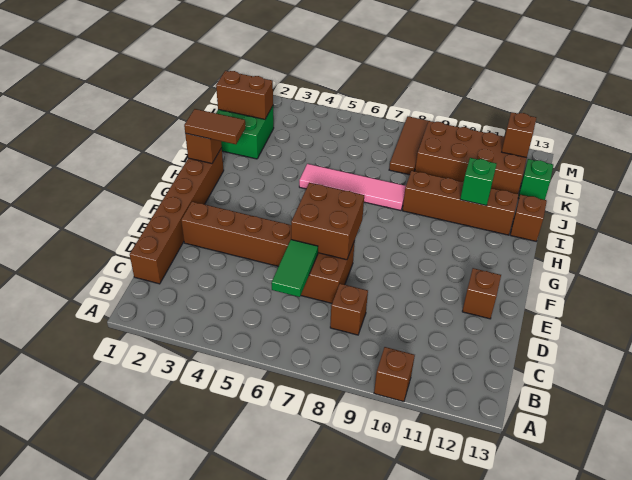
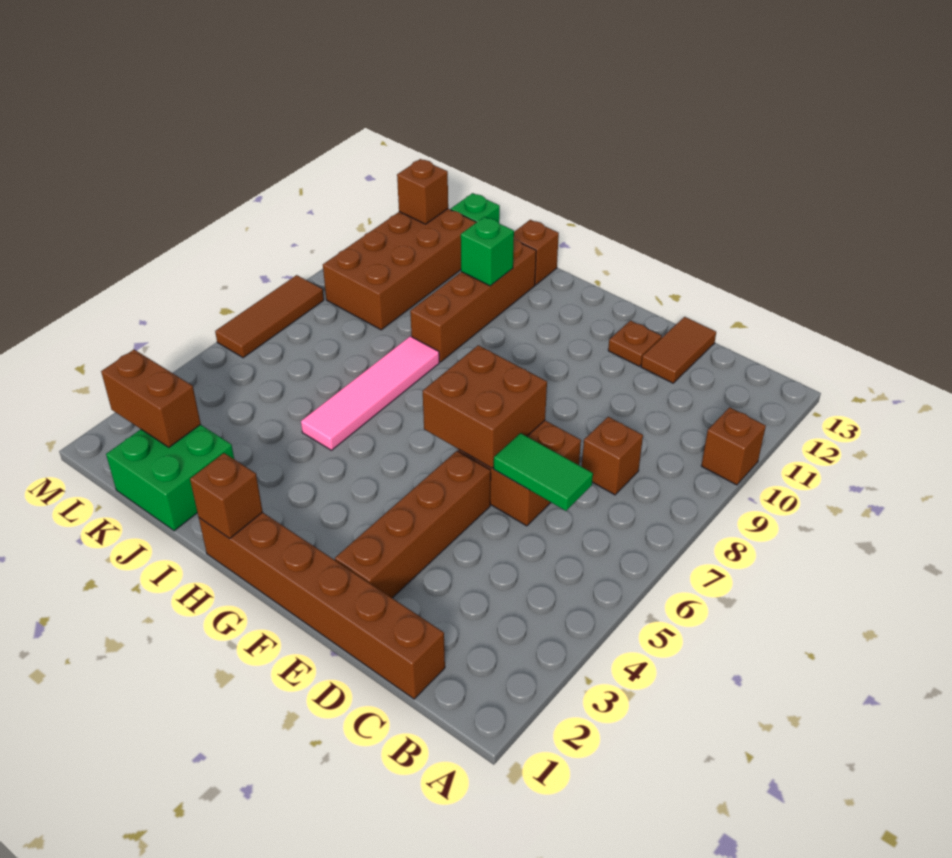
brown brick E12 level 1 -> brown plate E12 level 1
brown tile H1:H2 level 3 -> brown tile D12:D13 level 1
brown brick K1:K2 level 2 -> brown brick K2:L2 level 2
brown tile K8:M8 level 1 -> brown tile M6:M8 level 1

